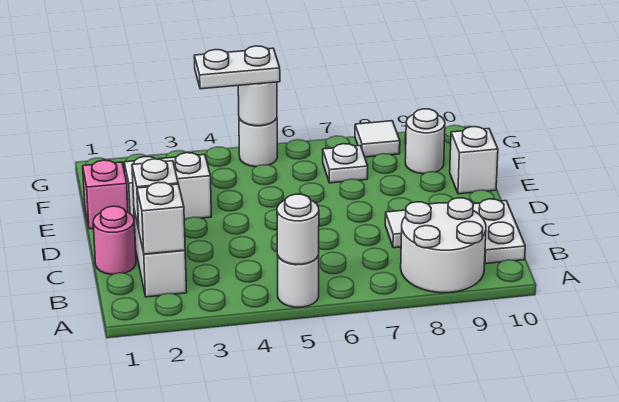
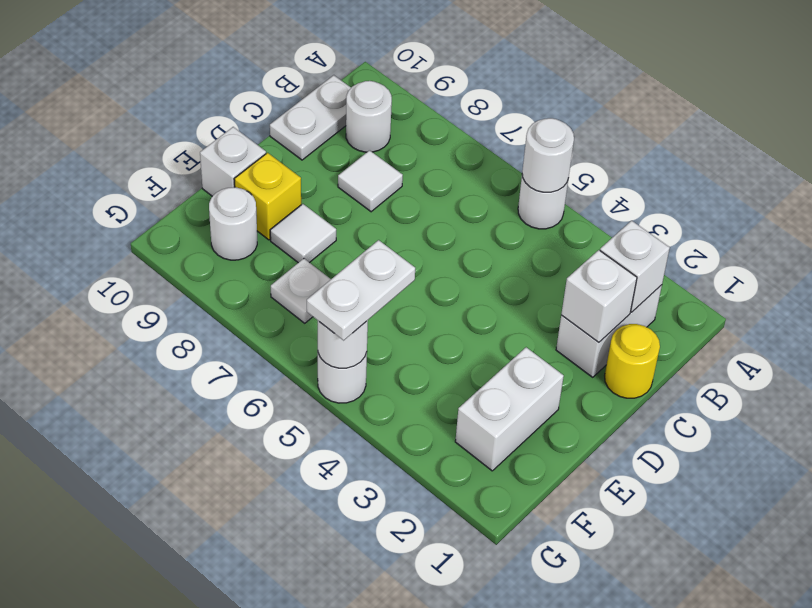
white round brick A8:B9 level 1 -> white round brick B9 level 1
pink round brick C1 level 1 -> yellow round brick C1 level 1
pink brick E1 level 1 -> none
white brick E2:E3 level 1 -> white brick E2:F2 level 1
none -> yellow brick E9 level 1
white plate G4:G5 level 3 -> white plate F5:G5 level 3
white tile G8 level 1 -> white tile E8 level 1

